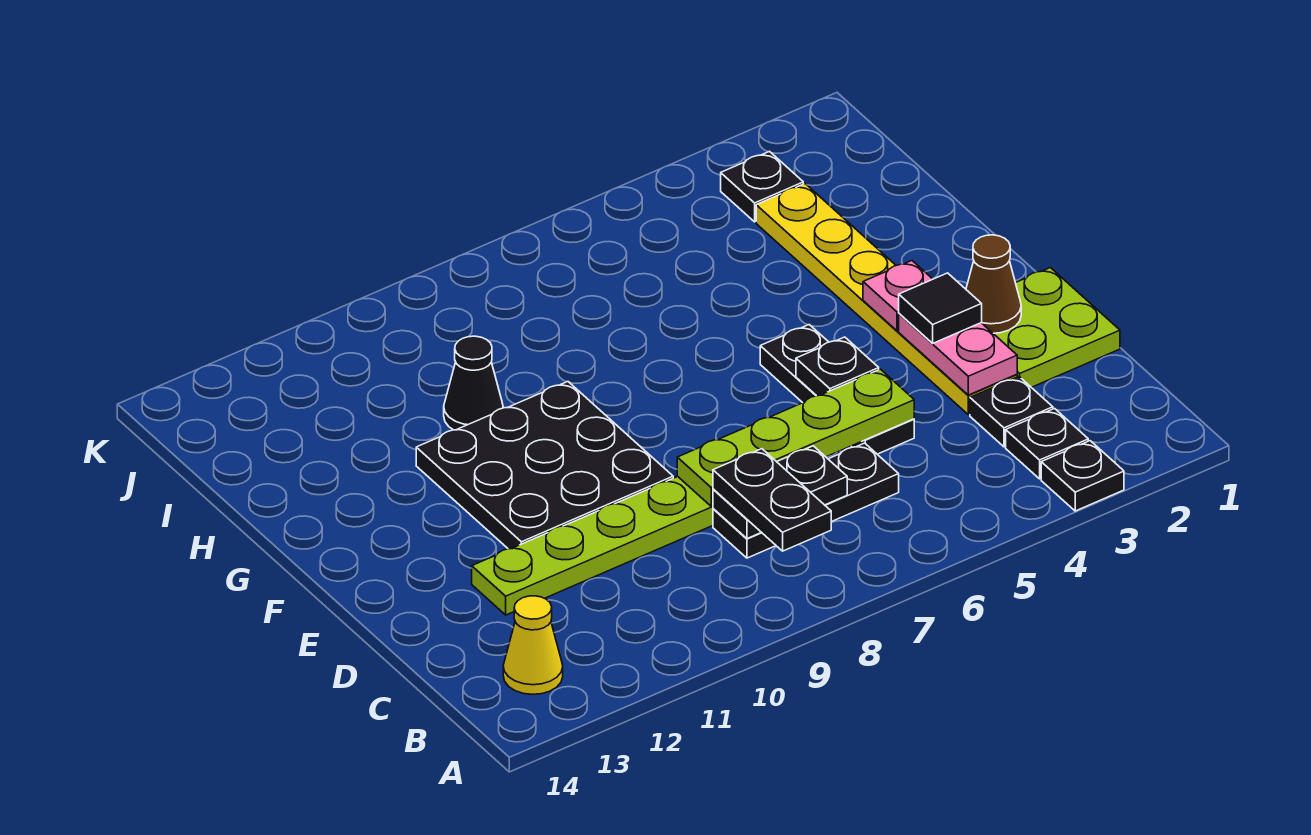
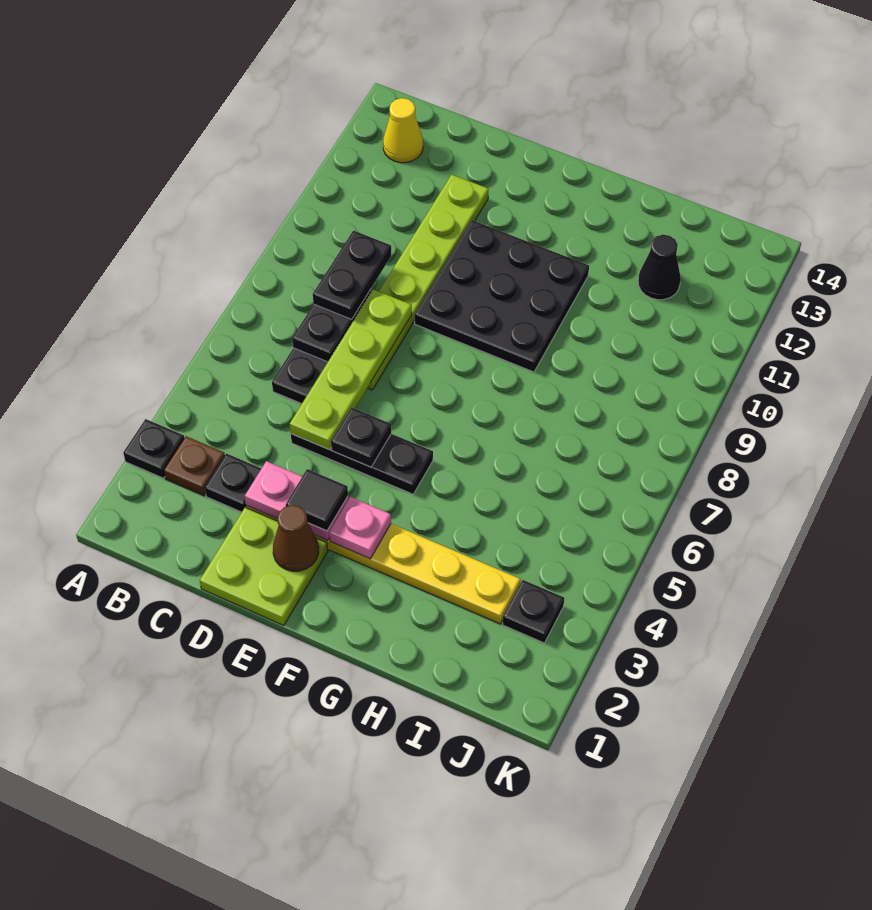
black plate B3 level 1 -> brown plate B3 level 1
black plate B8:C8 level 3 -> black plate C8:C9 level 3
black cone H10 level 1 -> black cone I12 level 1

